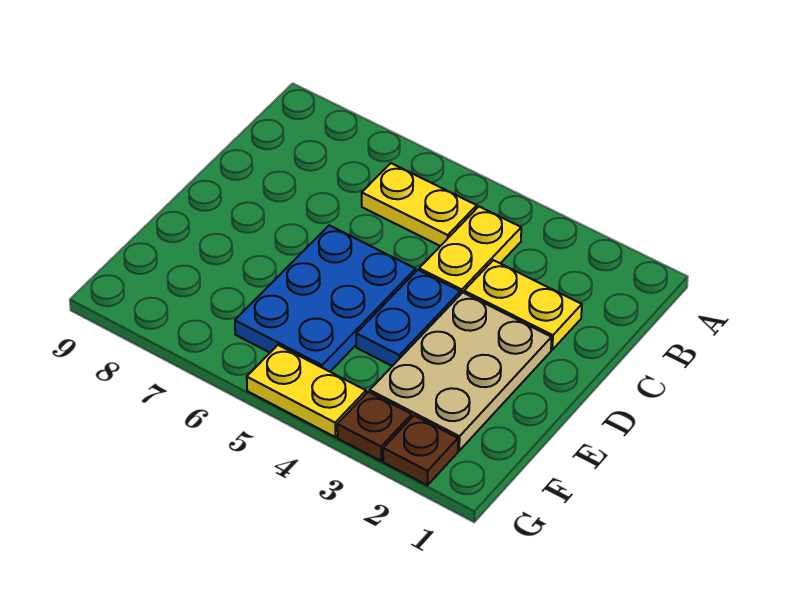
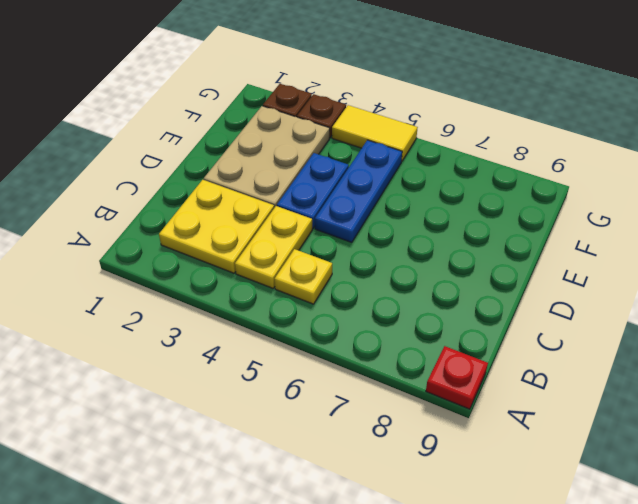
none -> red plate A9 level 1
yellow plate B5:B6 level 1 -> yellow plate B5 level 1
yellow plate C2:C3 level 1 -> yellow plate B2:C3 level 1
blue plate D5:F6 level 1 -> blue plate D5:F5 level 1
yellow plate G4:G5 level 1 -> yellow tile G4:G5 level 1

